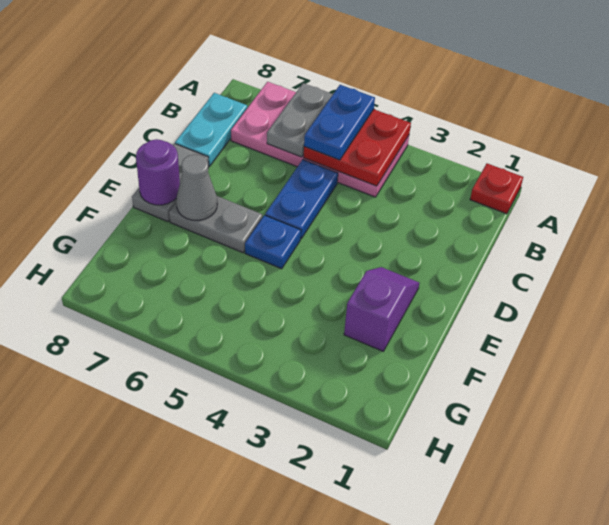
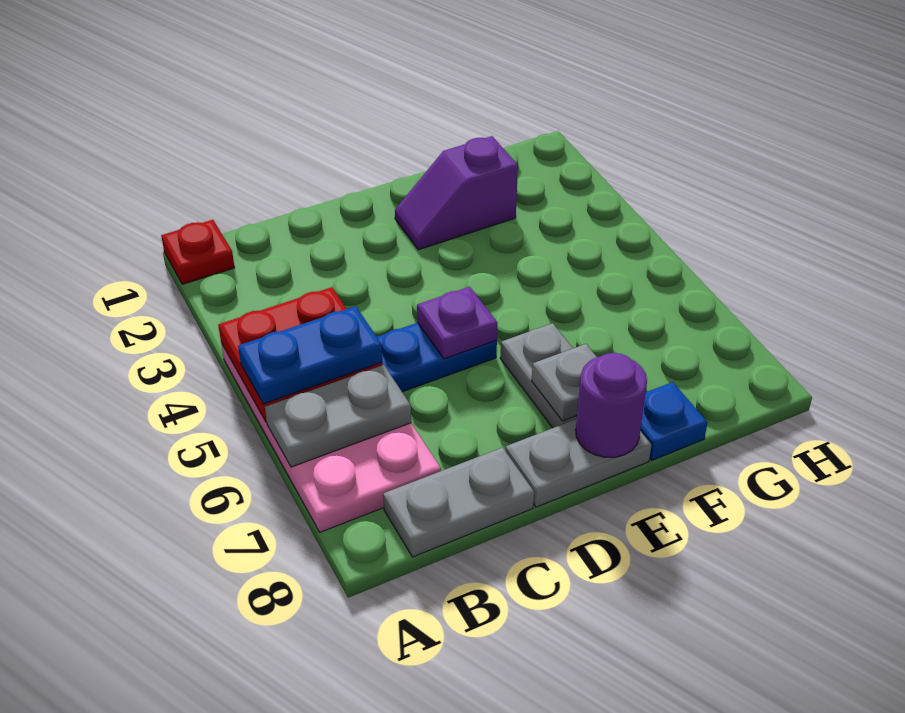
cyan plate B8:C8 level 1 -> grey plate B8:C8 level 1
none -> purple plate D5 level 2
blue plate E5 level 1 -> blue plate F8 level 1
grey cone E7 level 2 -> grey plate E7 level 2

